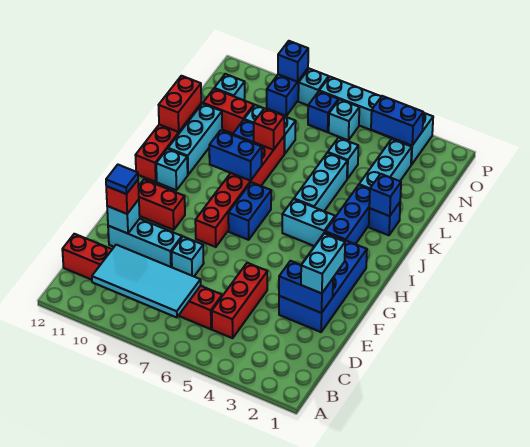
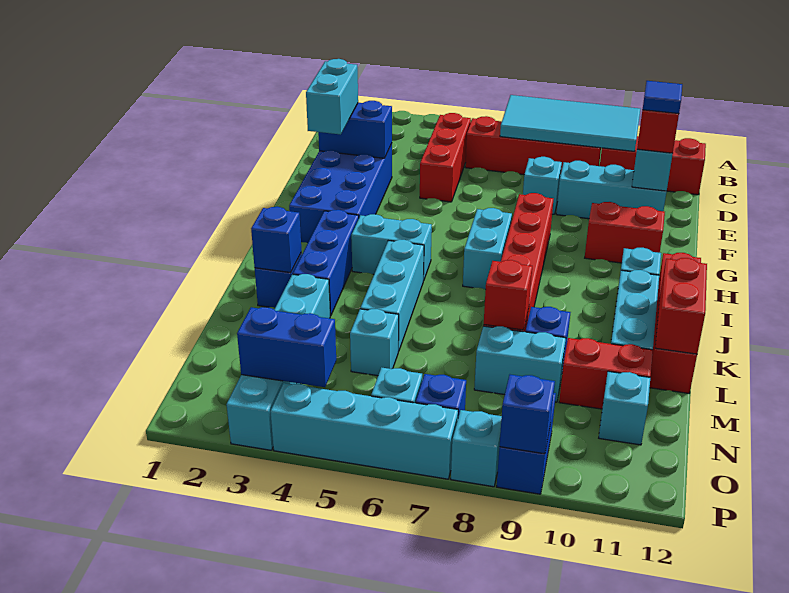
blue brick H7:I7 level 1 -> cyan brick H7:I7 level 1
blue brick J8:J9 level 2 -> none

